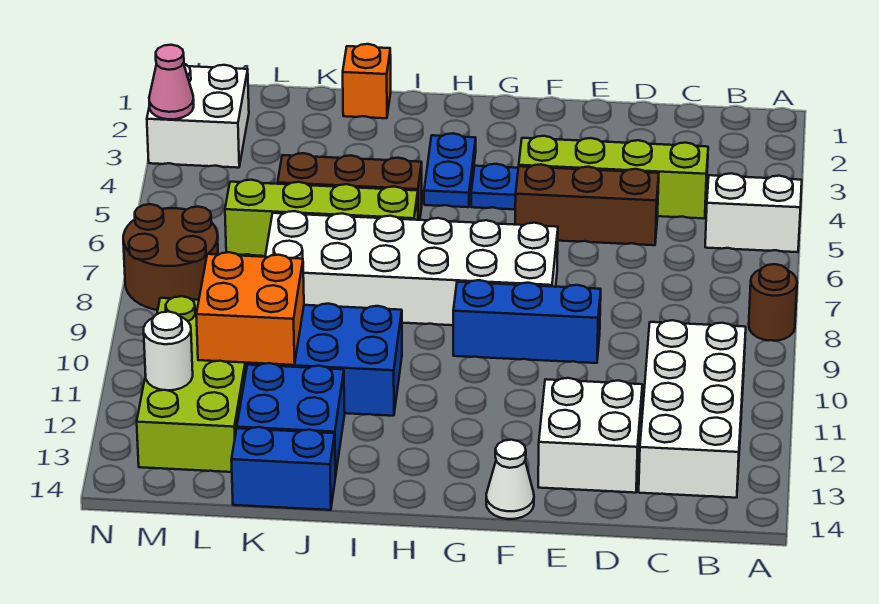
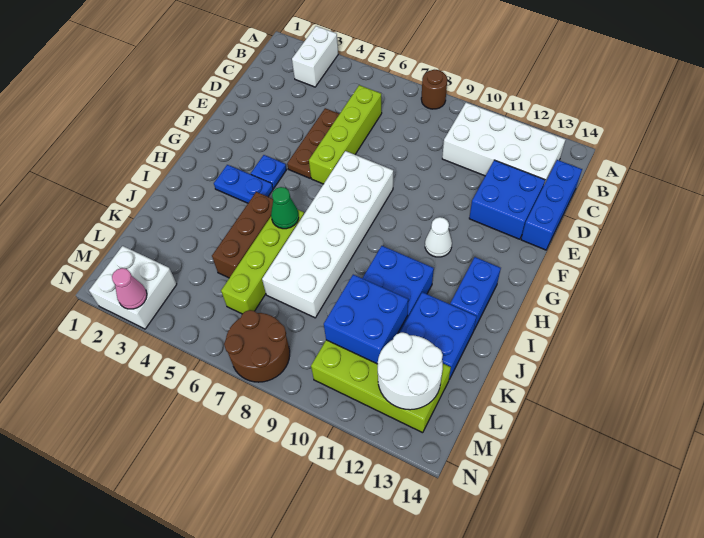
white brick A5:B5 level 1 -> white brick A3:B3 level 1
lime brick C4:F4 level 1 -> lime brick C6:F6 level 1
brown brick D5:F5 level 1 -> brown plate D5:F5 level 1
white brick D12:E13 level 1 -> blue brick D12:E13 level 1
blue brick E9:G9 level 1 -> blue brick C14:E14 level 1
white cone F14 level 1 -> white cone G11 level 1
none -> green cone I6 level 2
orange brick J1 level 1 -> none
blue brick J14:K14 level 1 -> blue brick H13:I13 level 1
orange brick K10:L11 level 2 -> blue brick K10:L11 level 2
white round brick M12 level 2 -> white round brick L12:M13 level 2

